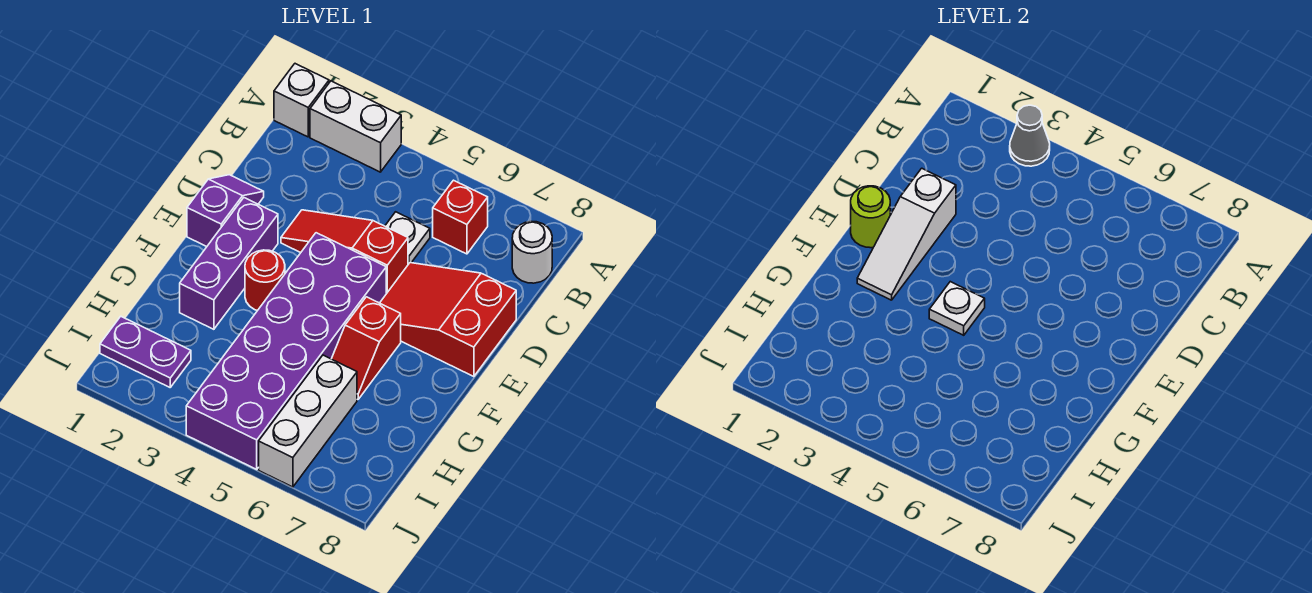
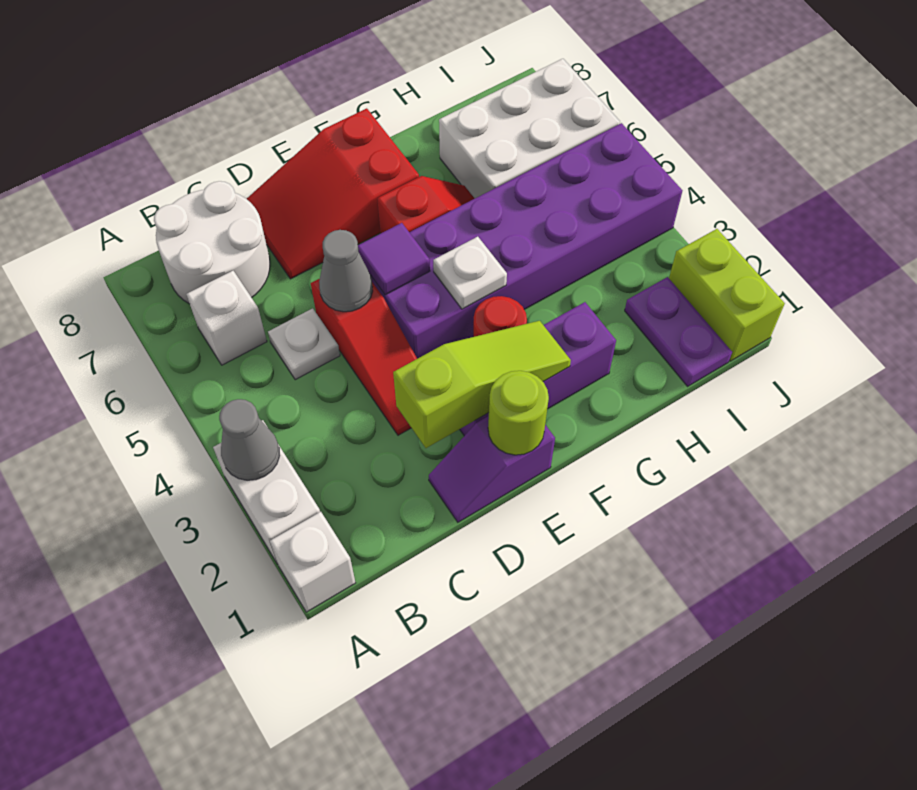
red brick B6 level 1 -> white brick B6 level 1
white round brick B8 level 1 -> white round brick B7:C8 level 1
white slope D2:F2 level 2 top D -> lime slope D2:F2 level 2 top D
none -> grey cone D5 level 2
red slope D6:E8 level 1 top 8 -> red slope D7:F8 level 1 top F
none -> purple tile E5 level 2
white brick H6:J6 level 1 -> white brick H6:J7 level 1
none -> lime brick J1:J2 level 1

